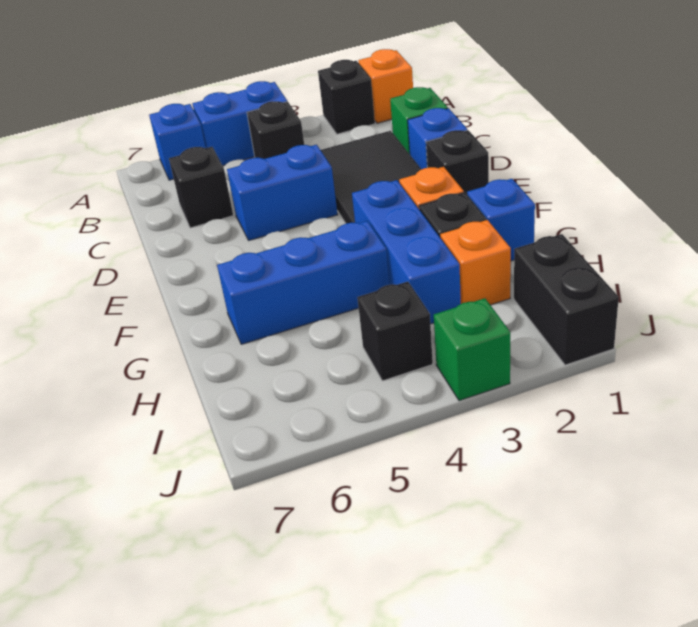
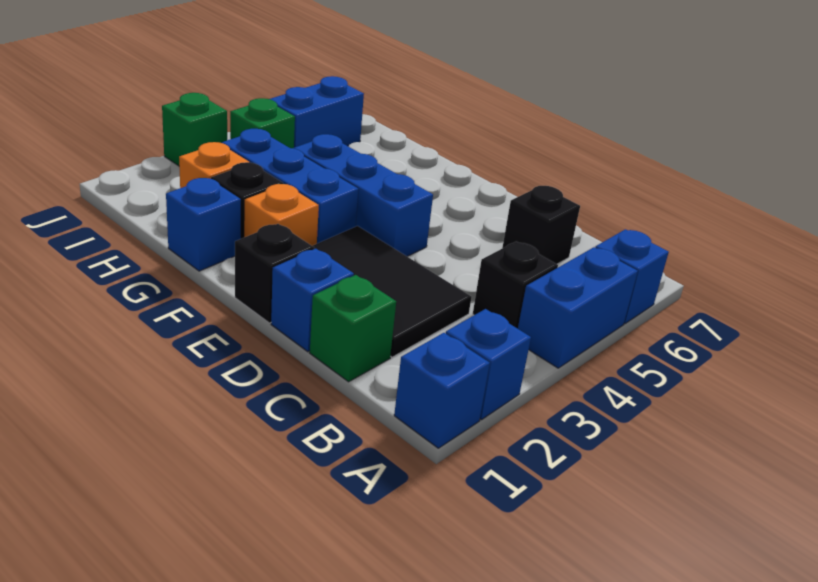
orange brick A1 level 1 -> blue brick A1 level 1
black brick A2 level 1 -> blue brick A2 level 1
blue brick D4:D5 level 1 -> blue brick I5:I6 level 1
blue brick G4:G6 level 1 -> blue brick E4:G4 level 1
black brick I1:J1 level 1 -> none
black brick I4 level 1 -> green brick I4 level 1

